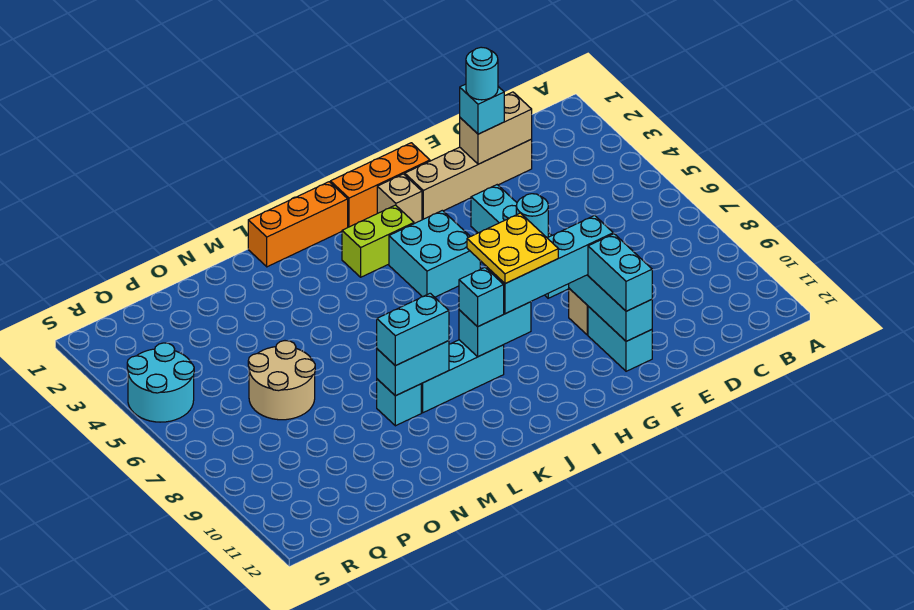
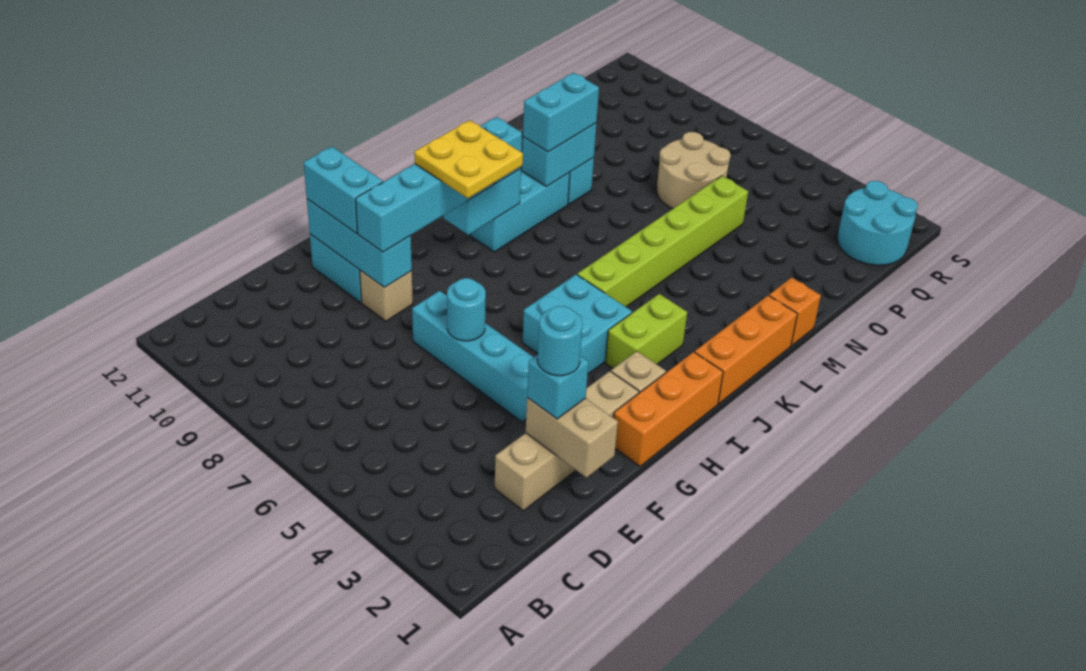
tan brick D2:E2 level 2 -> tan brick E1:E2 level 2
none -> lime brick J5:O5 level 1
none -> orange brick M1 level 1
cyan round brick R4:S5 level 1 -> cyan round brick Q1:R2 level 1

